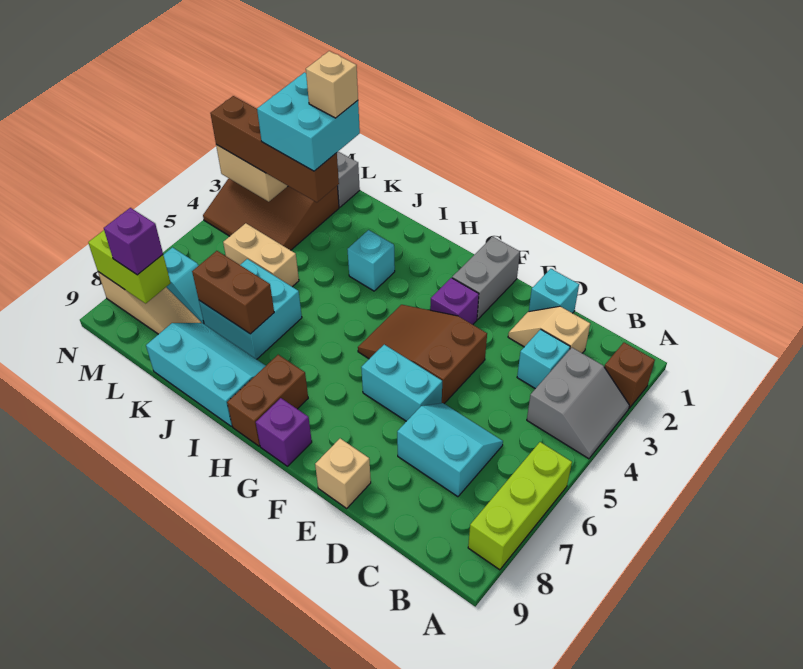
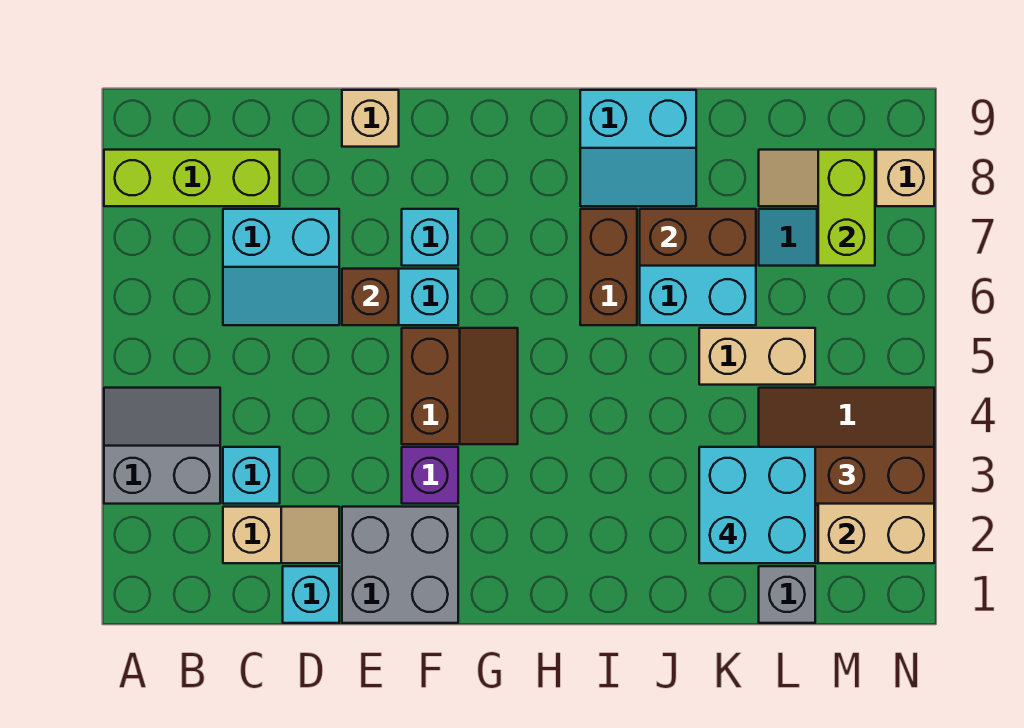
brown brick A2 level 1 -> brown brick E6 level 2
grey slope A3:B4 level 1 top B -> grey slope A3:B4 level 1 top 3
lime brick A6:A8 level 1 -> lime brick A8:C8 level 1
brown slope E4:G5 level 1 top E -> brown slope F4:G5 level 1 top F
grey brick F1:F2 level 1 -> grey brick E1:F2 level 1
purple brick G9 level 1 -> none
brown brick H8:H9 level 1 -> brown brick I6:I7 level 1
cyan brick I3 level 1 -> cyan brick F7 level 1
cyan slope I8:K9 level 1 top 9 -> cyan slope I8:J9 level 1 top 9
tan brick K2 level 5 -> none
lime brick M8:N8 level 2 -> lime brick M7:M8 level 2
purple brick M8 level 3 -> none

